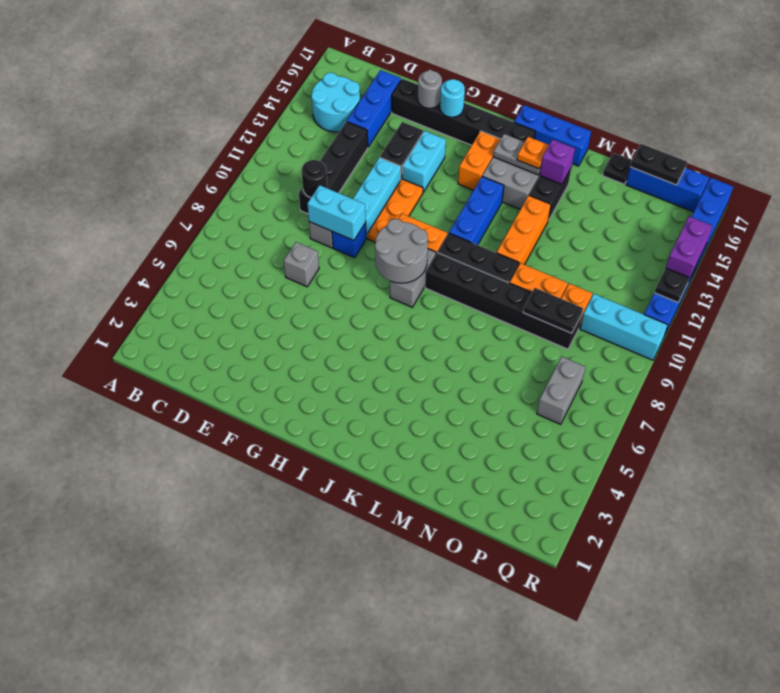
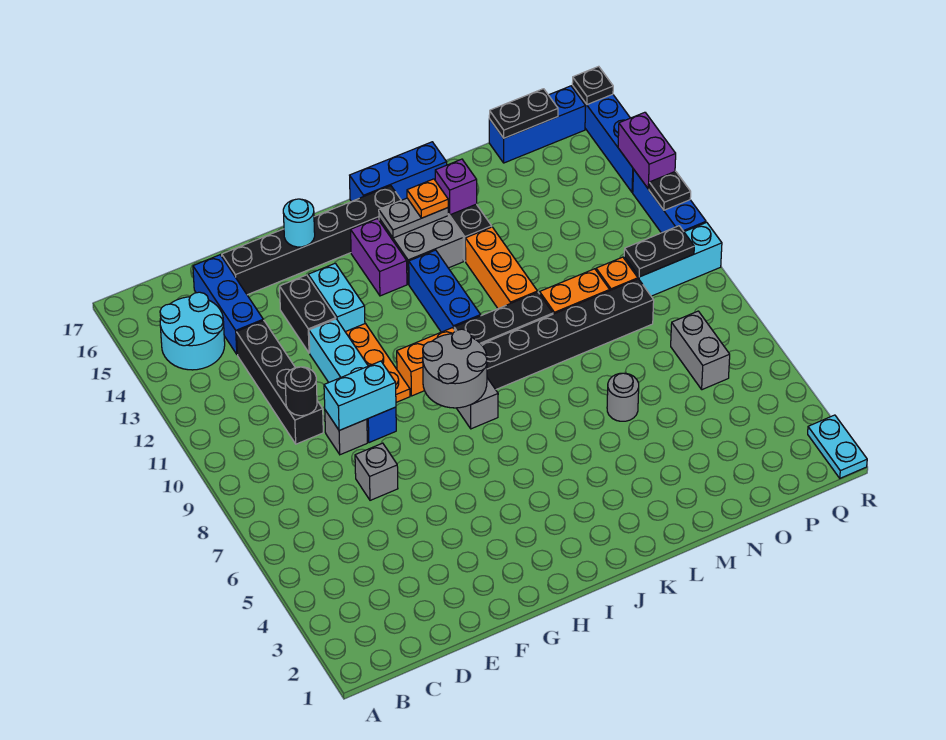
grey round brick F16 level 2 -> grey round brick M6 level 1
orange brick I14:I15 level 1 -> purple brick I14:I15 level 1
black plate N9:O9 level 2 -> black plate P10:Q10 level 2
black plate N17 level 1 -> black plate R17 level 2
none -> cyan plate R1:R2 level 1

